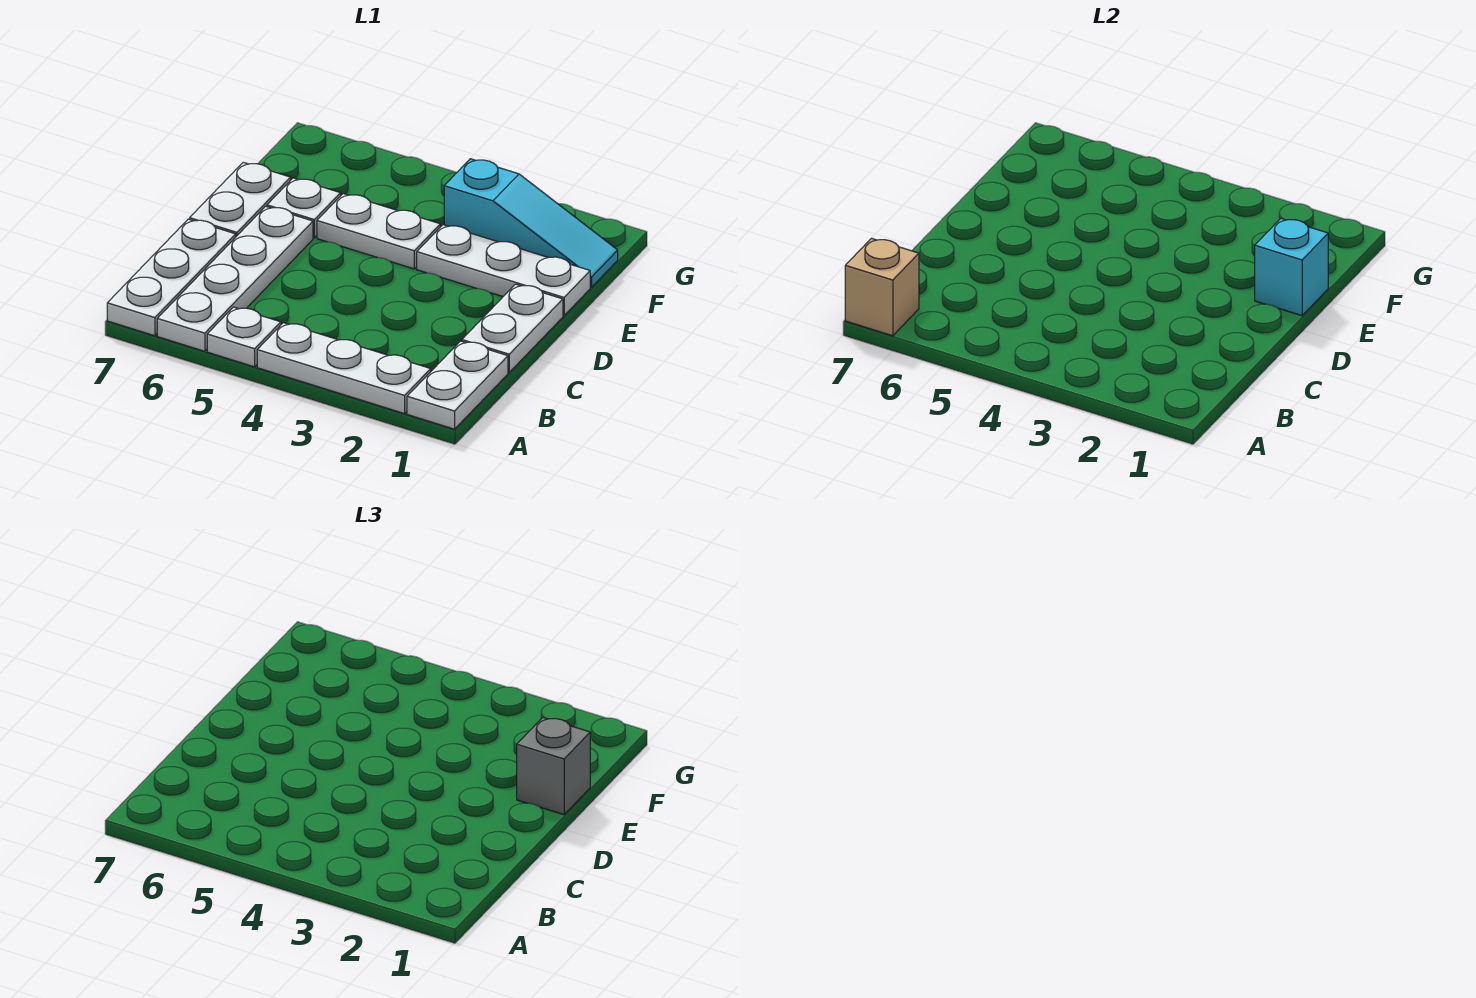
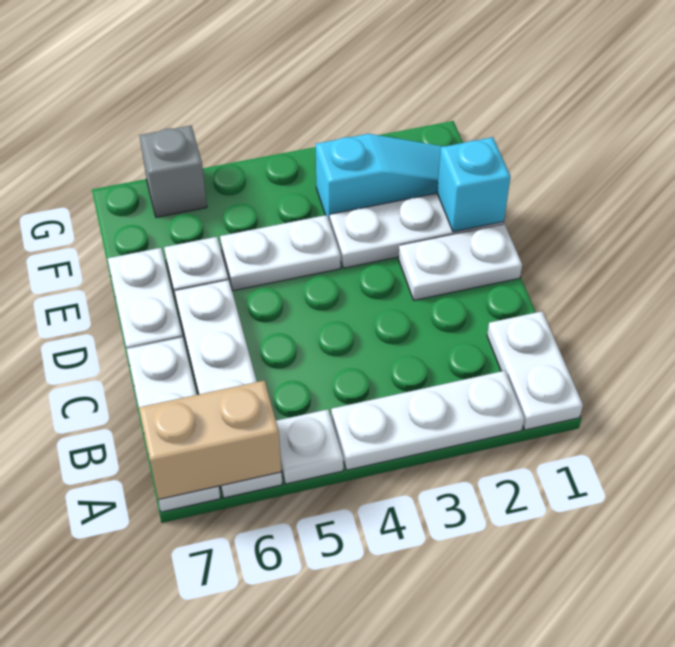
tan brick A7 level 2 -> tan brick A6:A7 level 2
white plate C1:D1 level 1 -> white plate D1:D2 level 1
grey brick E1 level 3 -> grey brick G6 level 1

